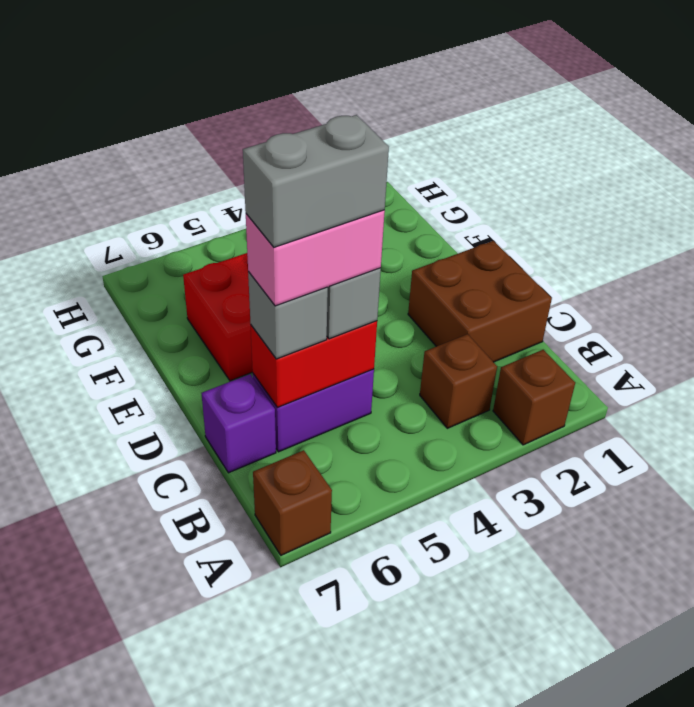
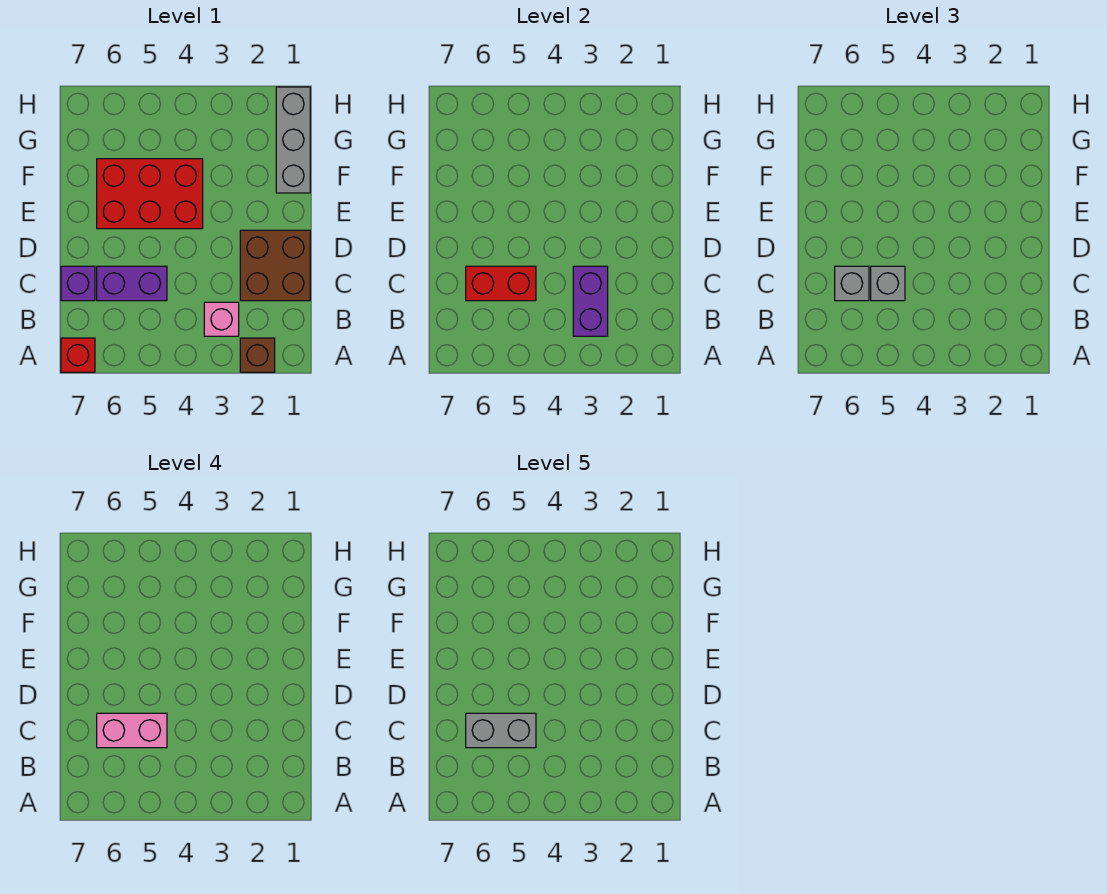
brown brick A7 level 1 -> red brick A7 level 1
brown brick B3 level 1 -> pink brick B3 level 1
none -> purple brick B3:C3 level 2
none -> grey brick F1:H1 level 1

